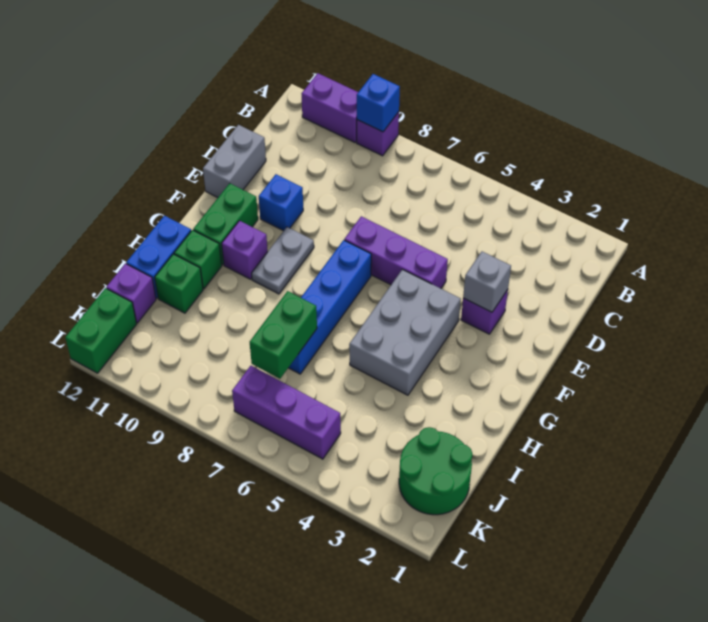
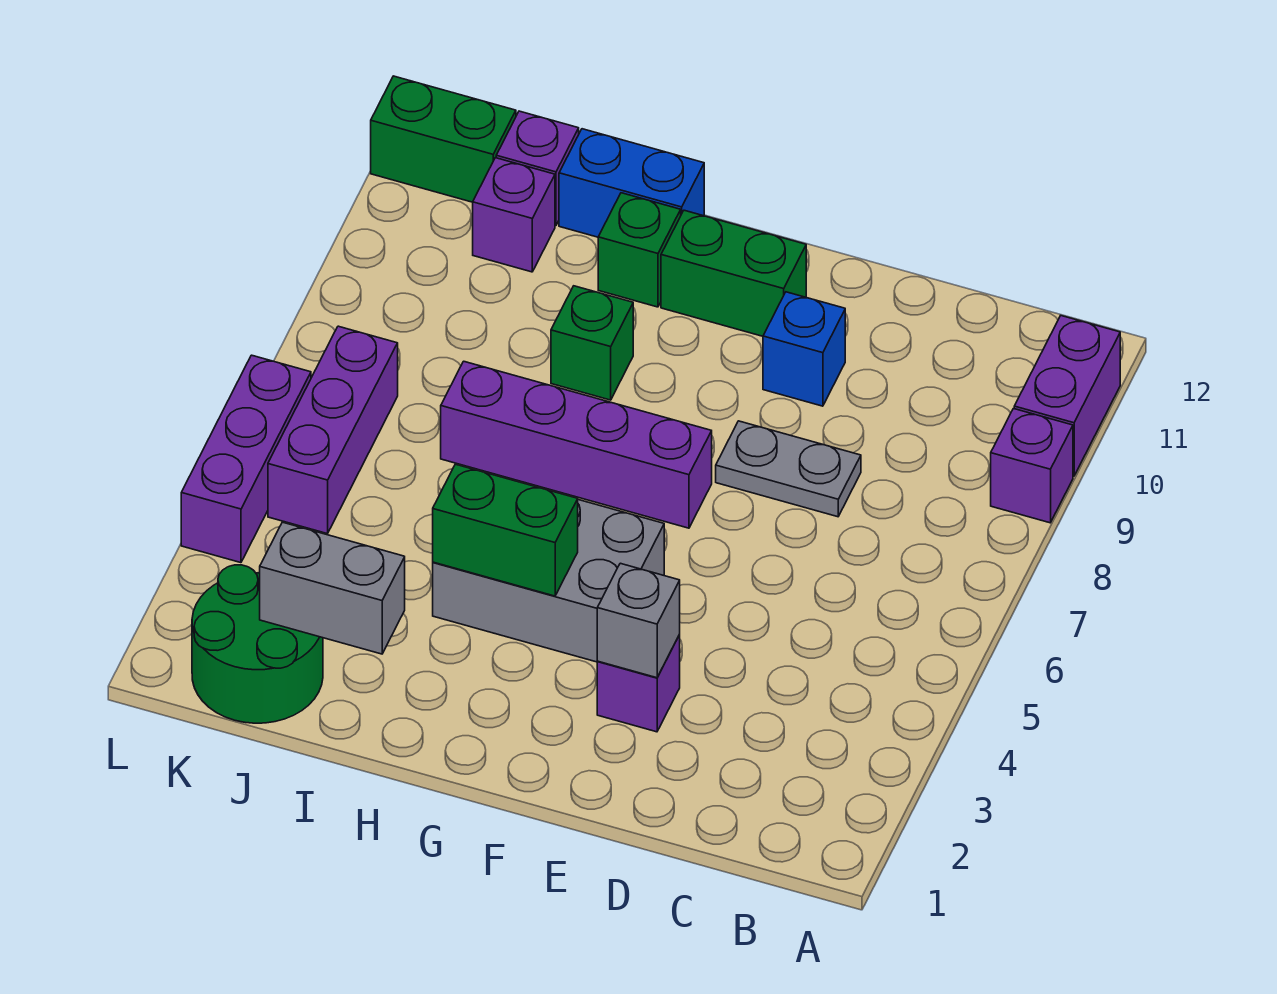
blue brick A9 level 2 -> none
grey brick D12:E12 level 1 -> grey brick I2:J2 level 2
purple brick E5:E7 level 1 -> purple brick L4:L6 level 1
blue brick F7:I7 level 1 -> purple brick F7:I7 level 1
grey plate F9:G9 level 1 -> grey plate D8:E8 level 1
purple brick G10 level 1 -> purple brick J11 level 1
green brick I7:J7 level 2 -> green brick G4:H4 level 2
green brick I11 level 1 -> green brick H9 level 1

